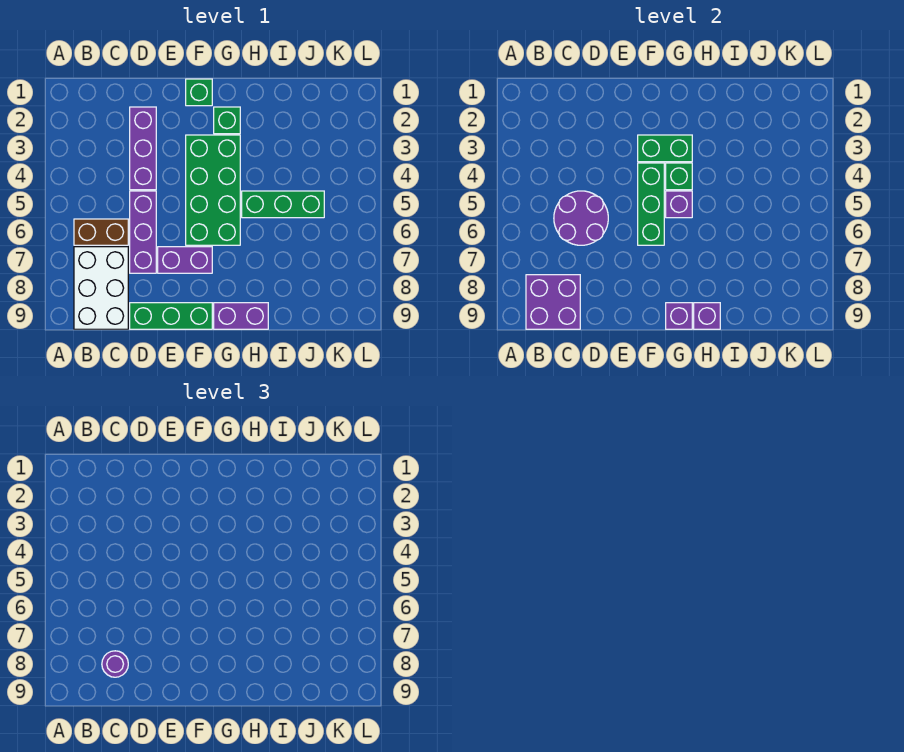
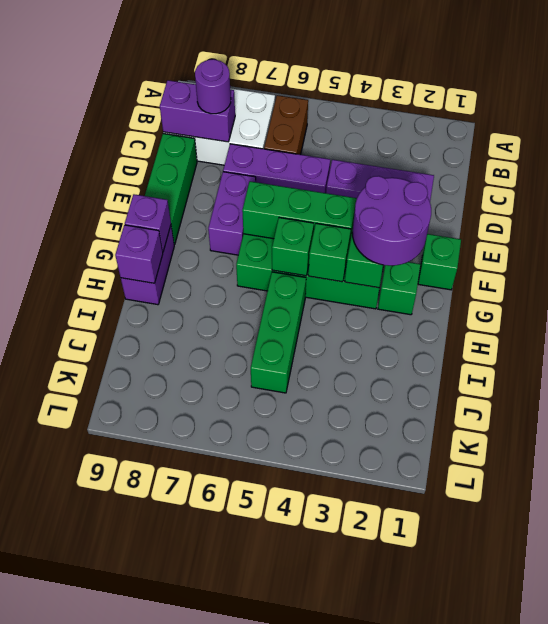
purple brick B8:C9 level 2 -> purple brick C8:C9 level 2
purple round brick C5:D6 level 2 -> purple round brick F2:G3 level 3
purple brick G5 level 2 -> green brick G5 level 2

